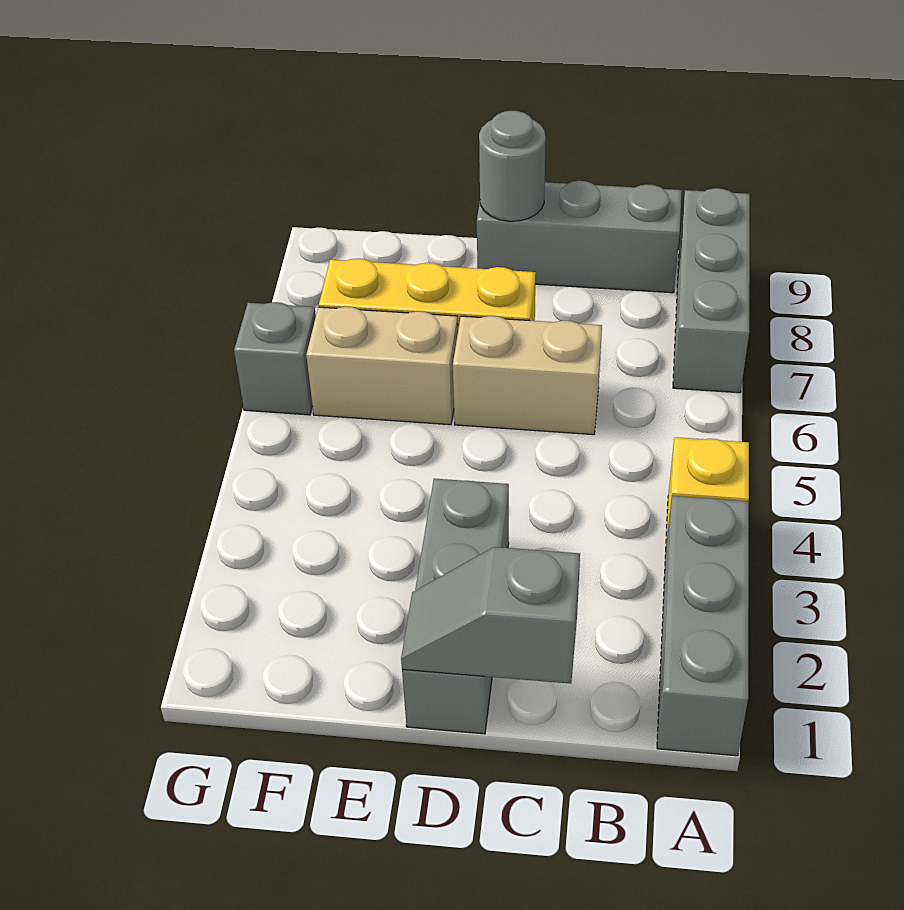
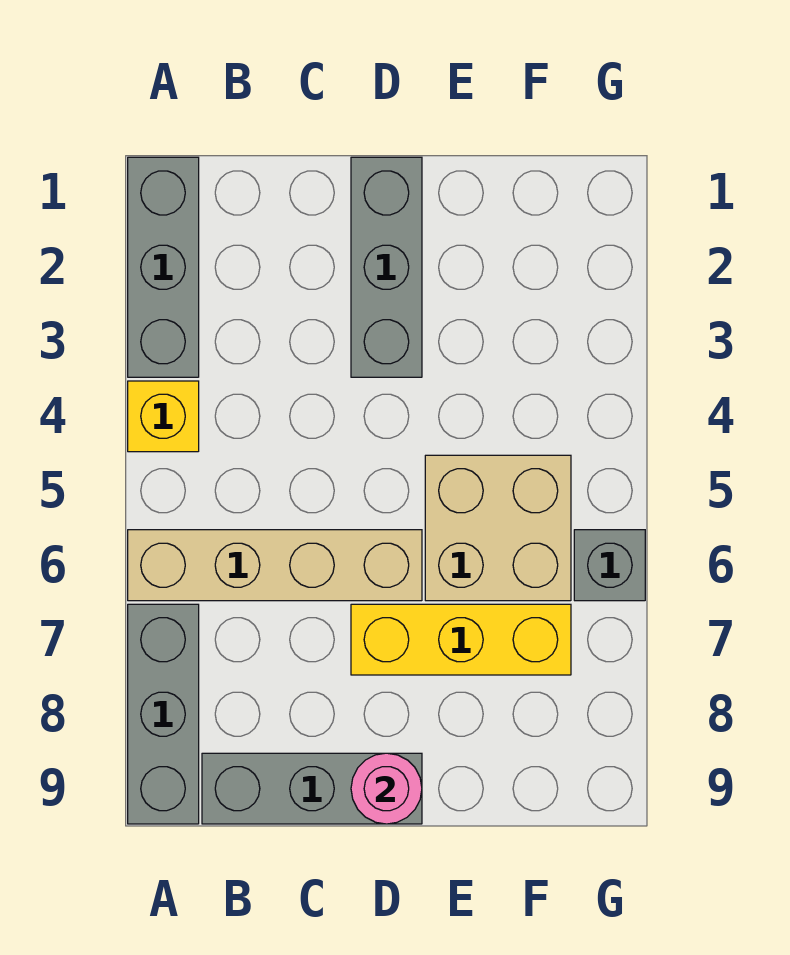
grey slope C1:D1 level 2 top C -> none
tan brick C6:D6 level 1 -> tan brick A6:D6 level 1
grey round brick D9 level 2 -> pink round brick D9 level 2
tan brick E6:F6 level 1 -> tan brick E5:F6 level 1

